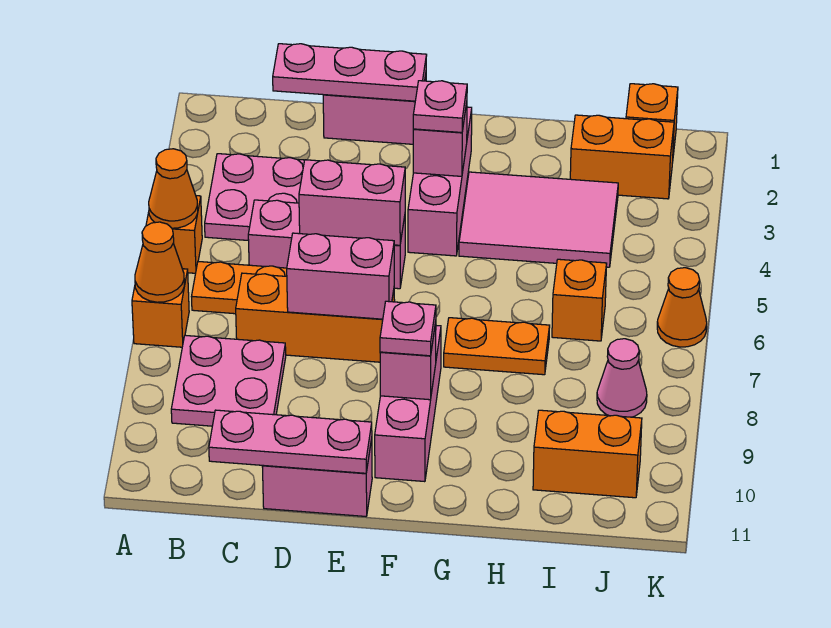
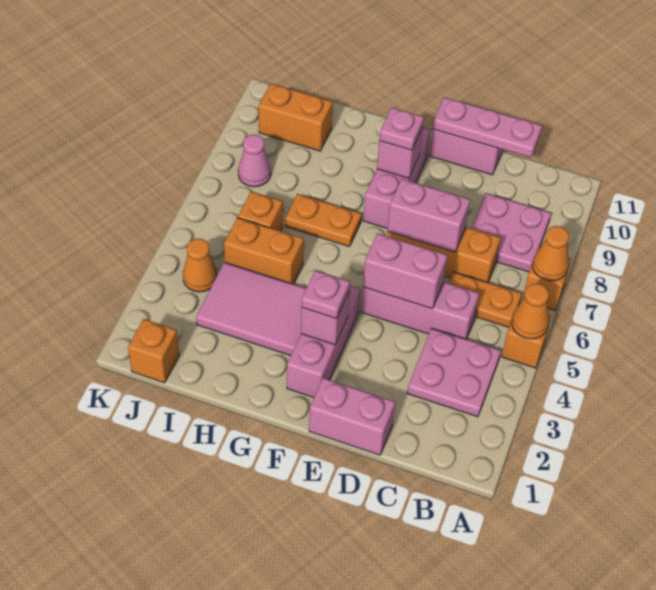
pink plate C1:E1 level 2 -> none
orange brick I2:J2 level 1 -> orange brick H5:I5 level 1
orange cone K6 level 1 -> orange cone J4 level 1

